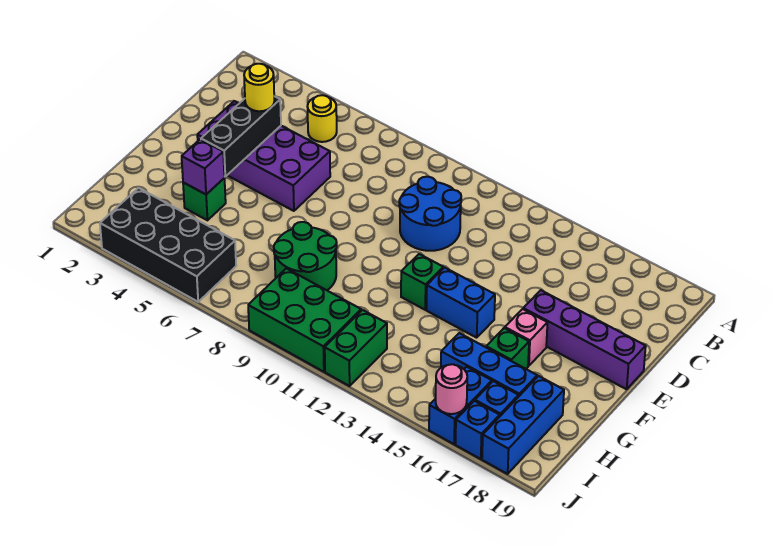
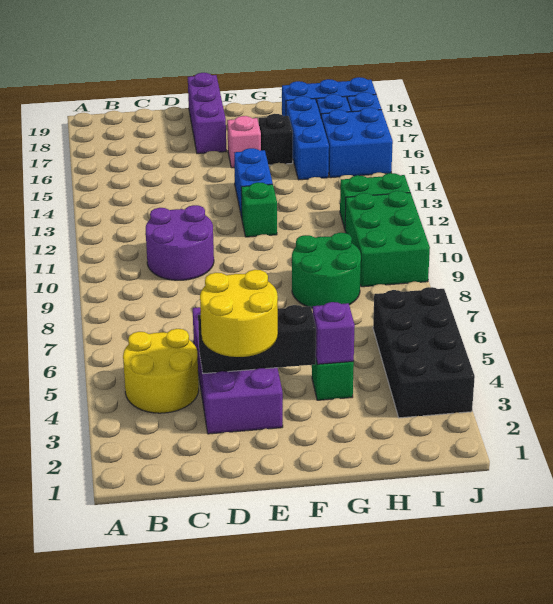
yellow round brick B5 level 1 -> yellow round brick B4:C5 level 1
blue round brick C10:D11 level 1 -> purple round brick C10:D11 level 1
yellow round brick D4 level 3 -> yellow round brick D3:E4 level 3
purple brick E16:E19 level 1 -> purple brick E17:E19 level 1
green brick G16 level 1 -> black brick G16 level 1
blue brick I16:J16 level 1 -> blue brick I15:J16 level 1
pink round brick J16 level 2 -> none

